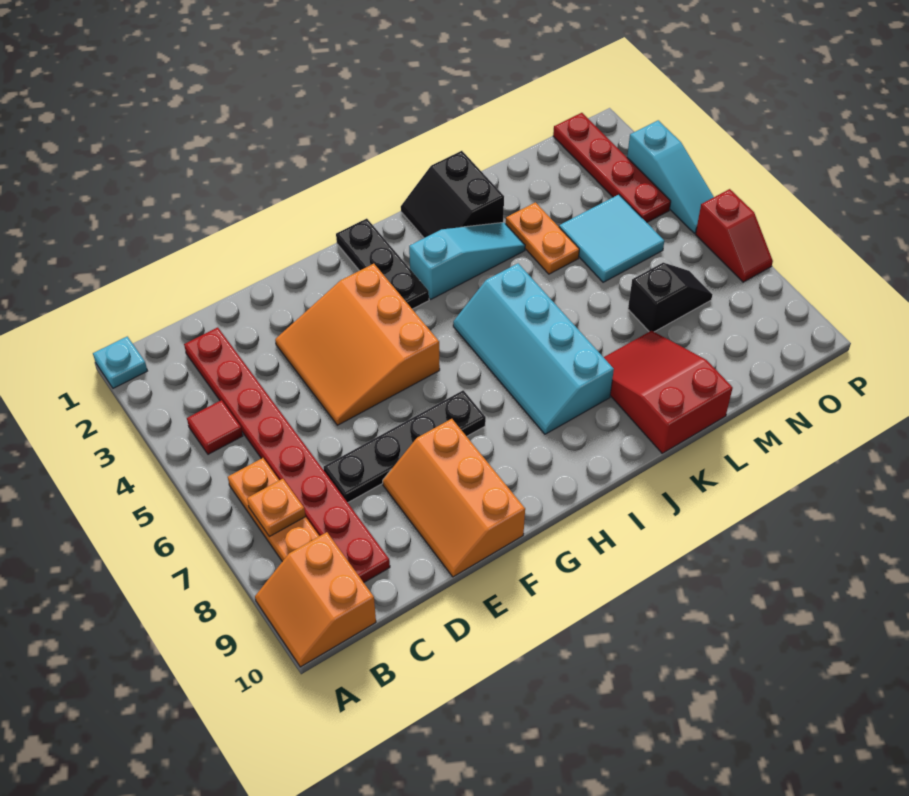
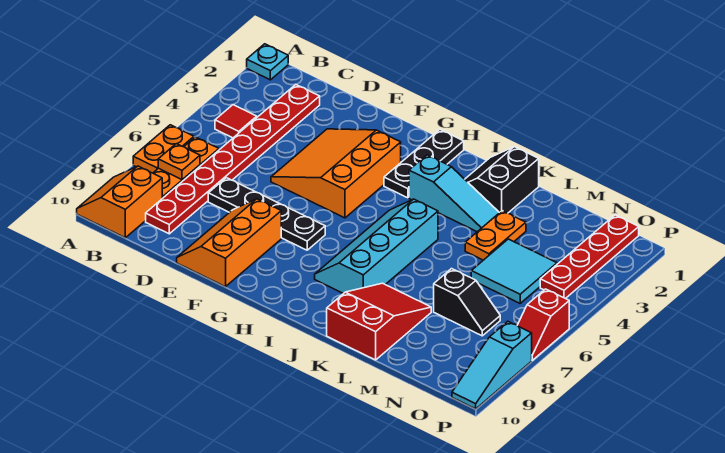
none -> orange plate A6:A7 level 1
cyan slope P3:P5 level 1 top 3 -> cyan slope P8:P10 level 1 top 8

